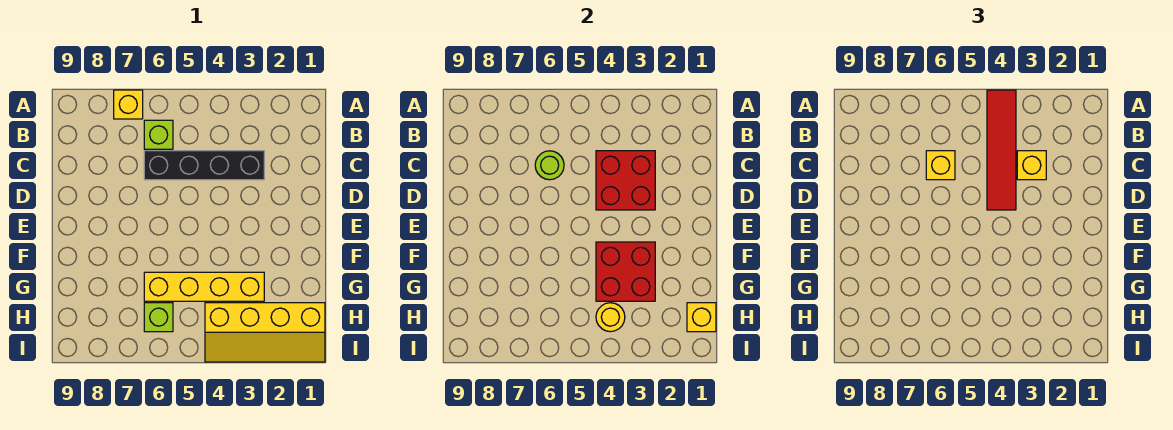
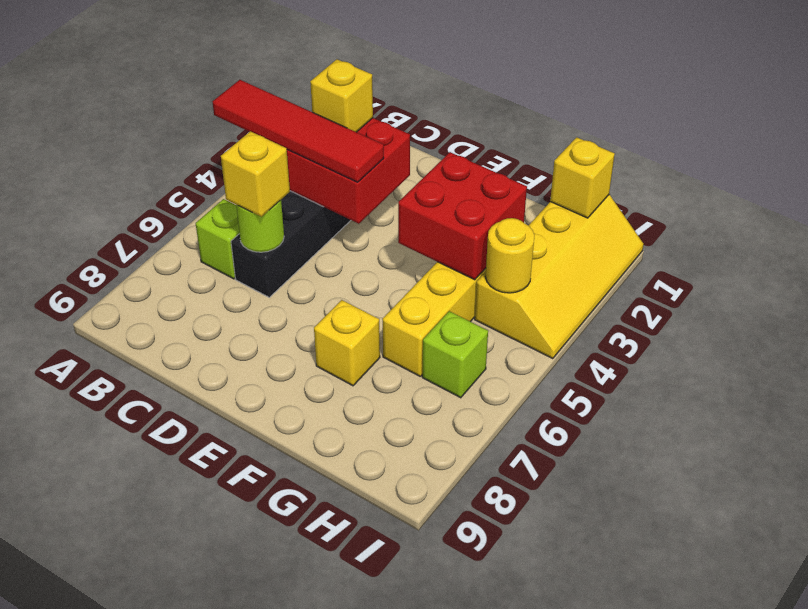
yellow brick A7 level 1 -> yellow brick F7 level 1

